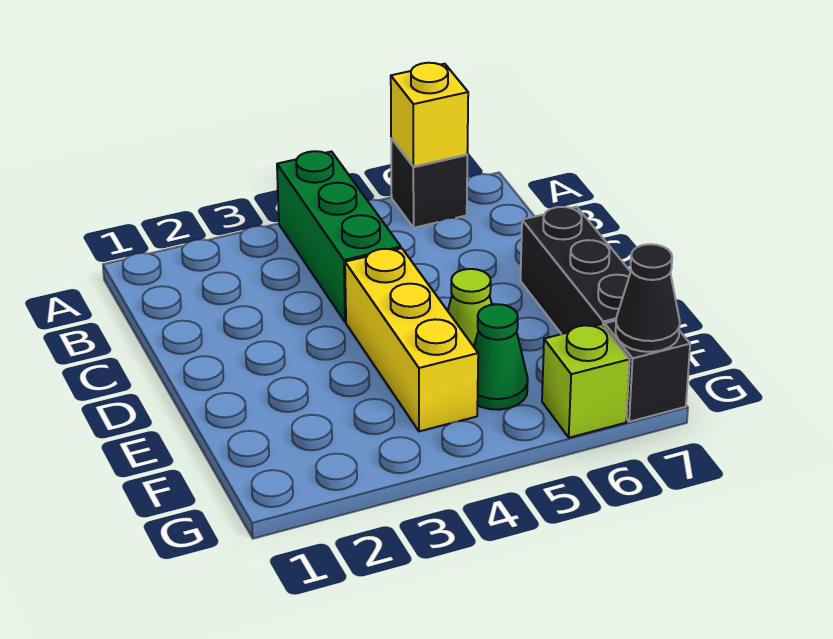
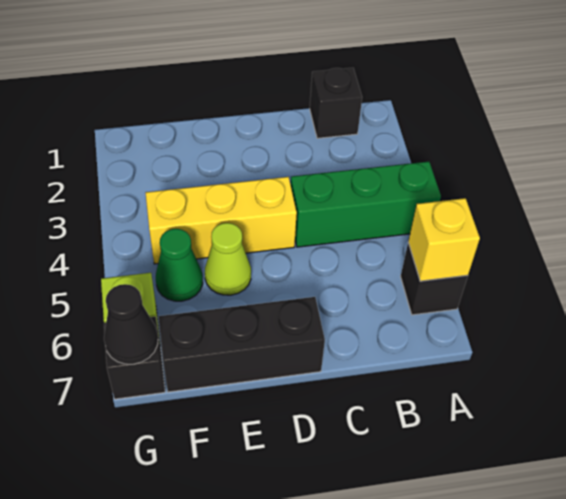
none -> black brick B1 level 1

